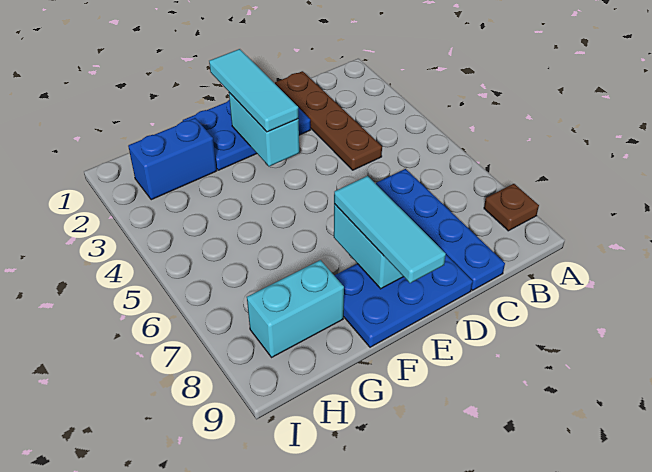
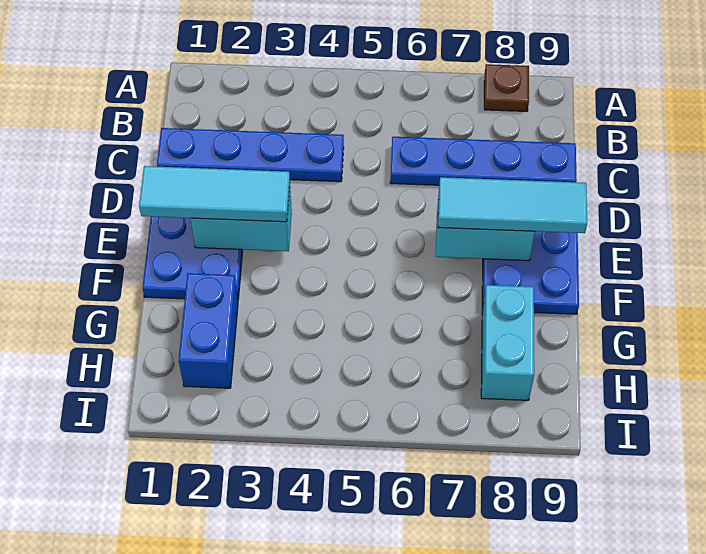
brown plate C1:C4 level 1 -> blue plate C1:C4 level 1

